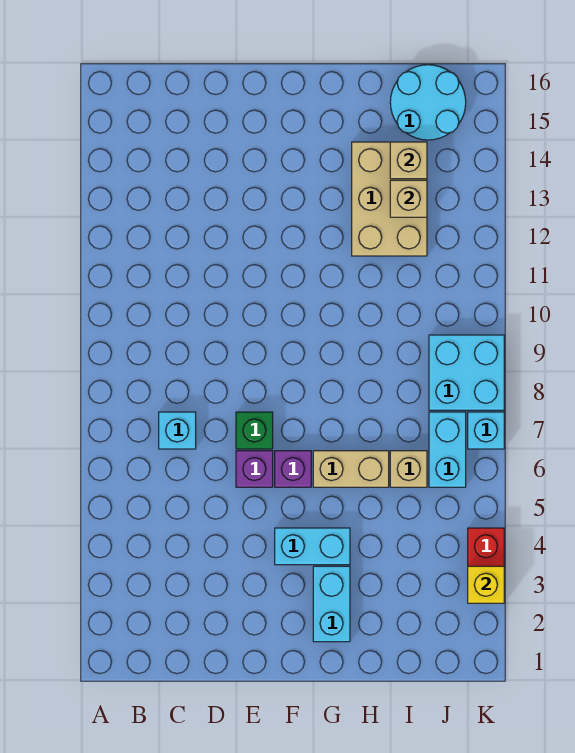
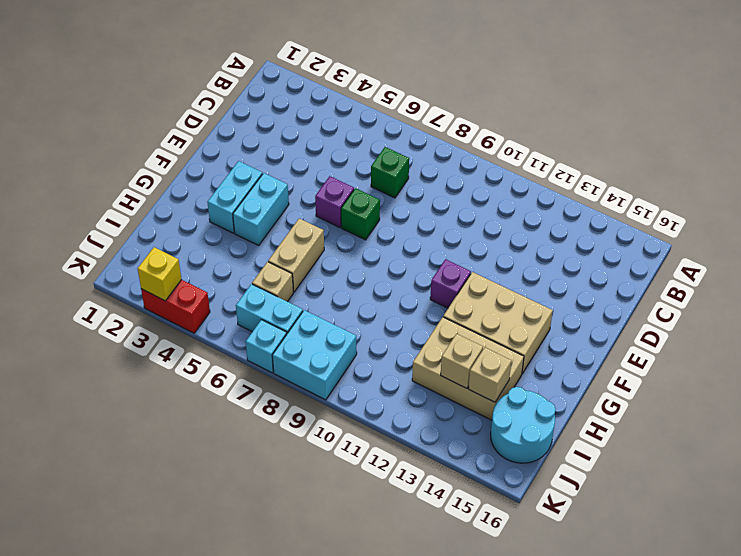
cyan brick C7 level 1 -> green brick C7 level 1
purple brick F6 level 1 -> purple brick F11 level 1
none -> tan brick F12:G14 level 1
cyan brick G2:G3 level 1 -> cyan brick F3:G3 level 1

